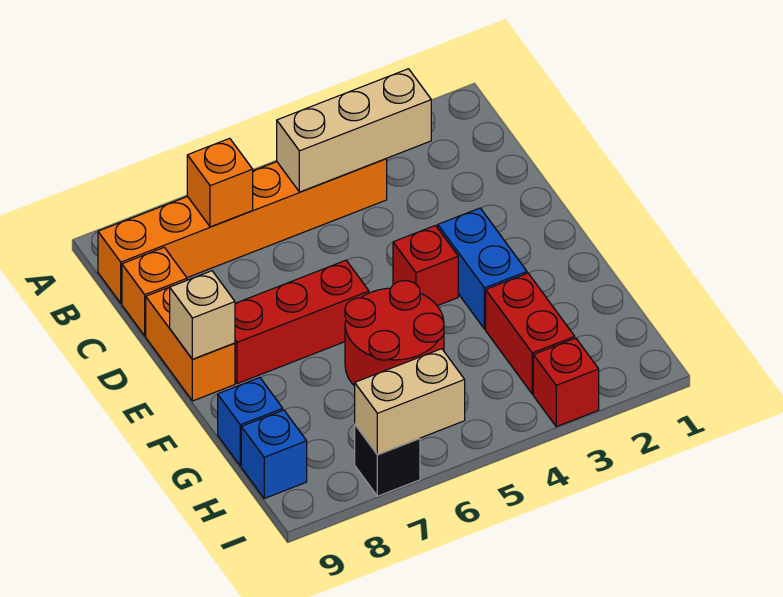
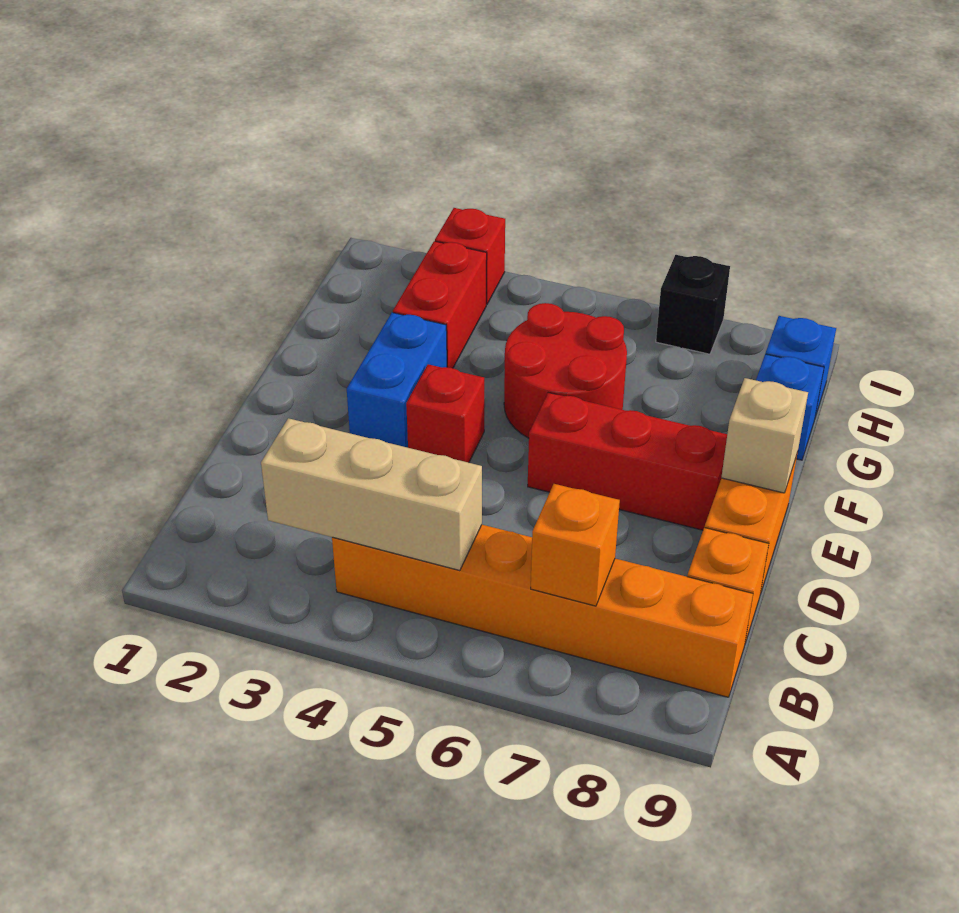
tan brick I6:I7 level 2 -> none

